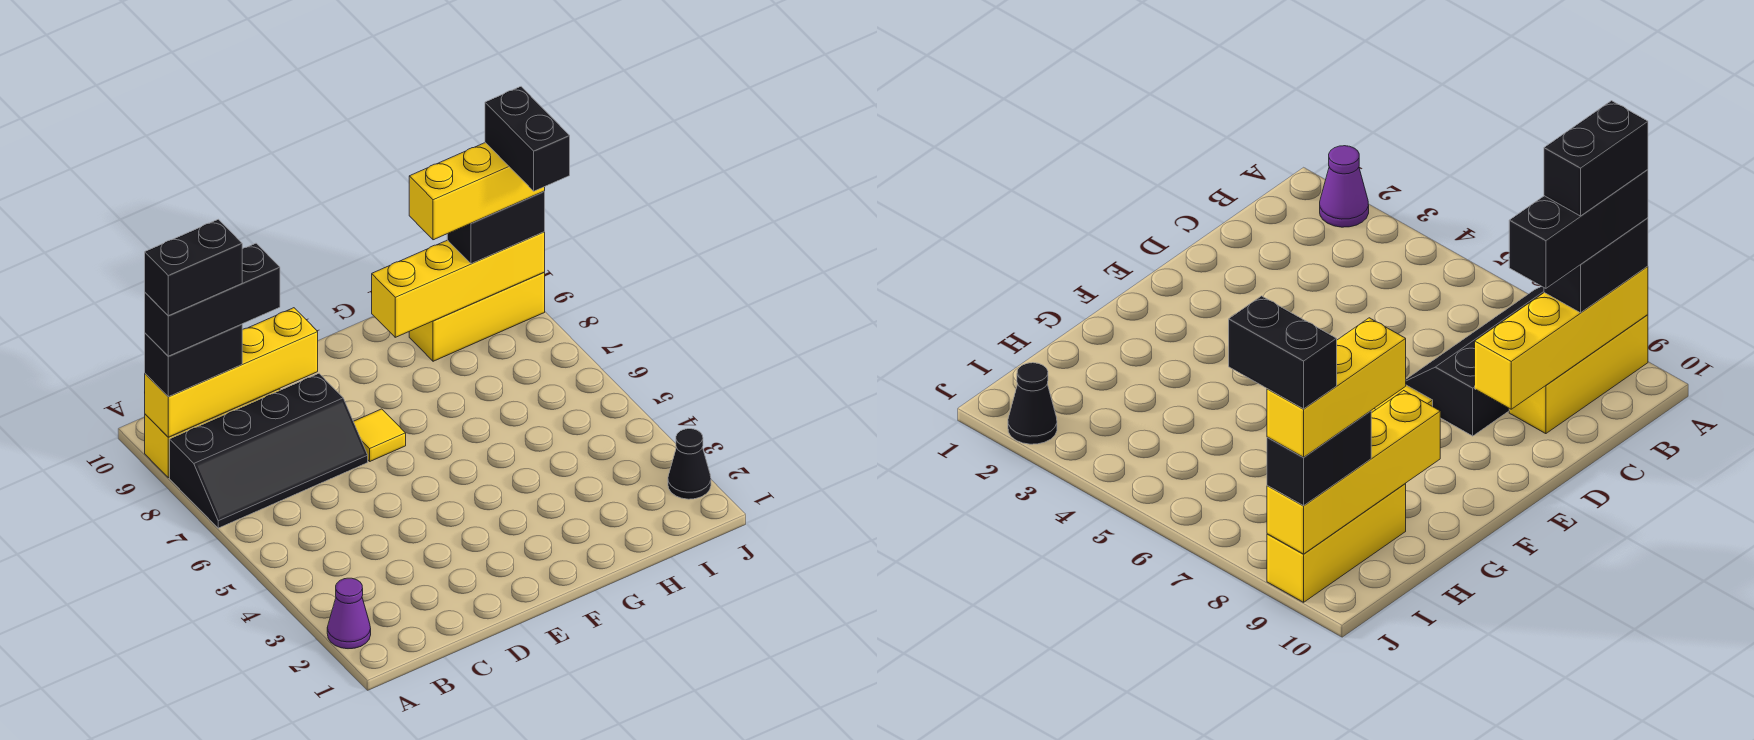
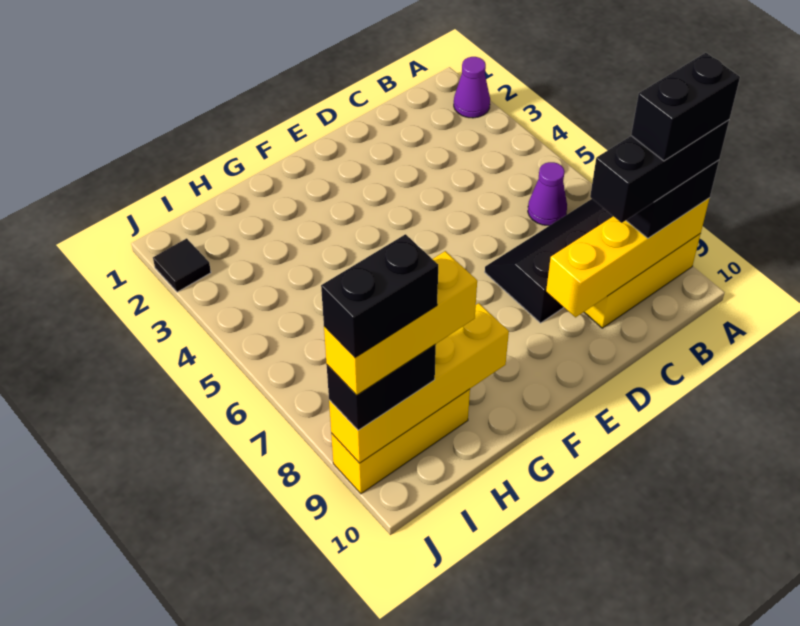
none -> purple cone B6 level 1
yellow tile E7 level 1 -> none
black cone J2 level 1 -> black tile J2 level 1
black brick J8:J9 level 5 -> black brick I9:J9 level 5

